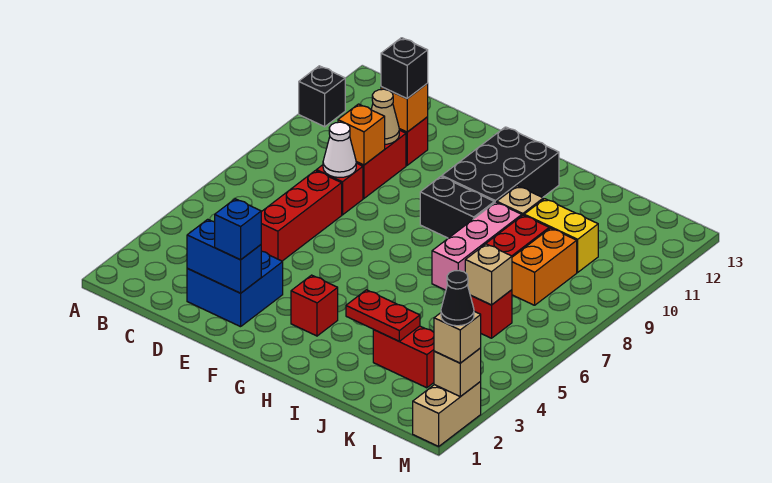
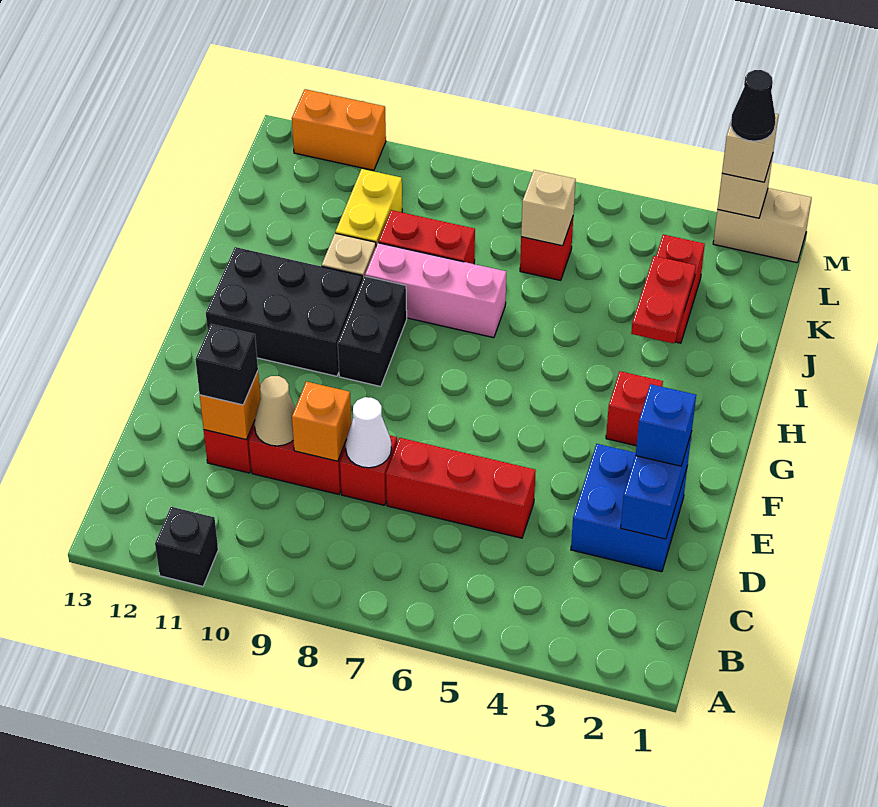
orange brick K8:K9 level 1 -> orange brick M11:M12 level 1

